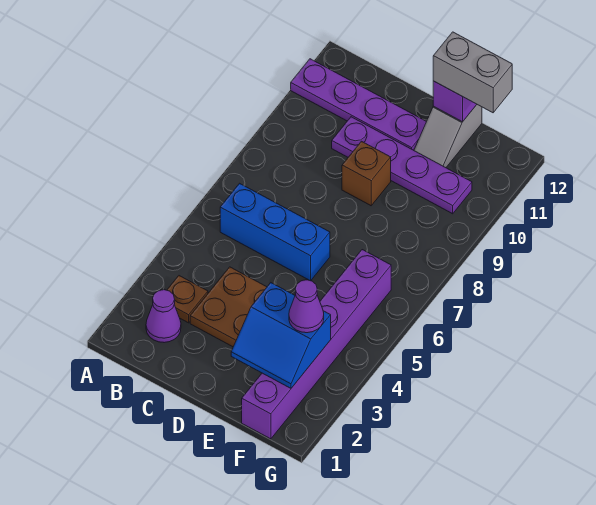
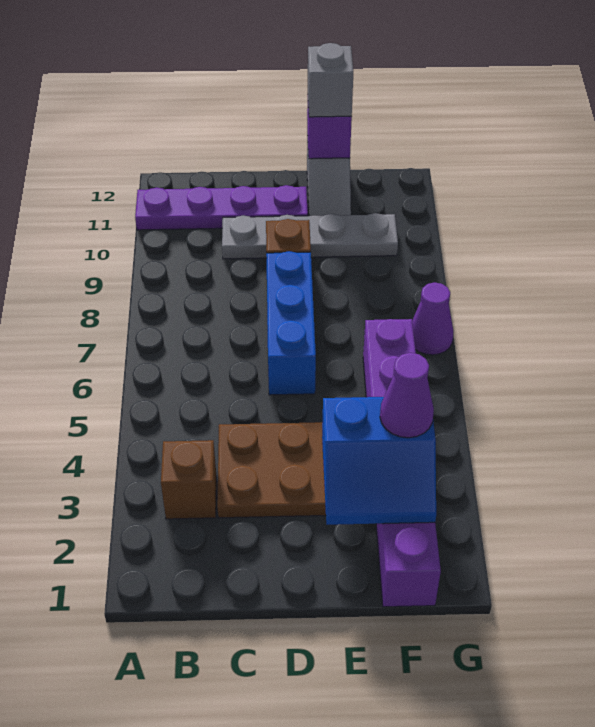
purple cone B2 level 1 -> purple cone G7 level 1
brown plate B3 level 1 -> brown brick B3 level 1
blue brick B6:D6 level 1 -> blue brick D6:D8 level 1
purple plate C10:F10 level 1 -> grey plate C10:F10 level 1
grey brick E12:F12 level 3 -> grey brick E12 level 3

